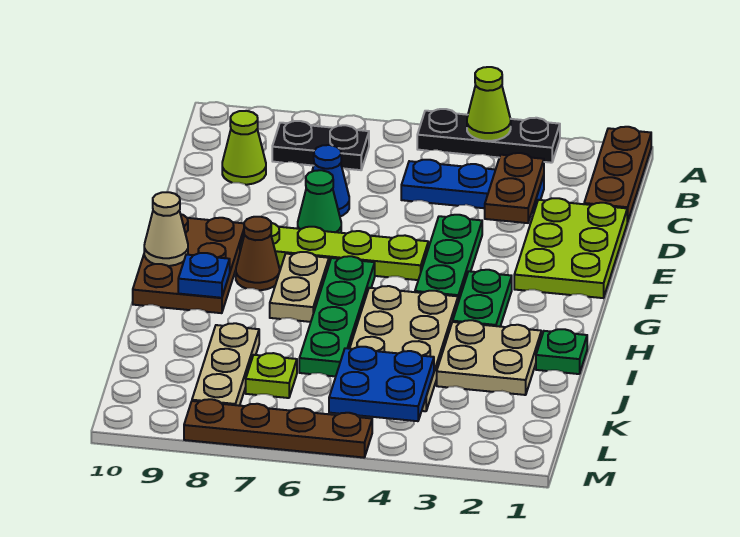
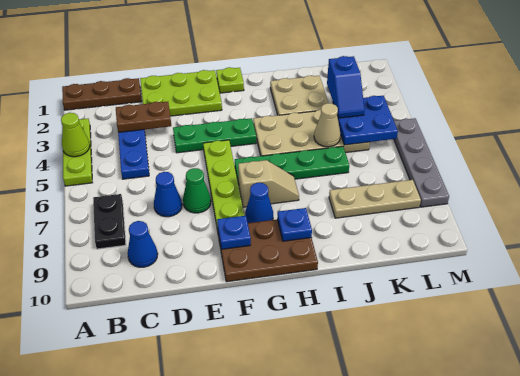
black plate A3:A5 level 1 -> lime plate A3:A5 level 1
lime cone C9 level 1 -> blue cone C9 level 1
none -> blue plate F9 level 2
green plate G3:H3 level 1 -> none
tan plate G7:H7 level 1 -> tan slope G7:H7 level 1 top G
brown cone G8 level 1 -> blue cone G8 level 1
tan cone G10 level 2 -> tan cone J5 level 2
green plate I1 level 1 -> none
none -> blue slope K3:K4 level 3 top 3
lime plate K7 level 1 -> lime plate G1 level 1
brown plate M5:M8 level 1 -> grey plate M5:M8 level 1

